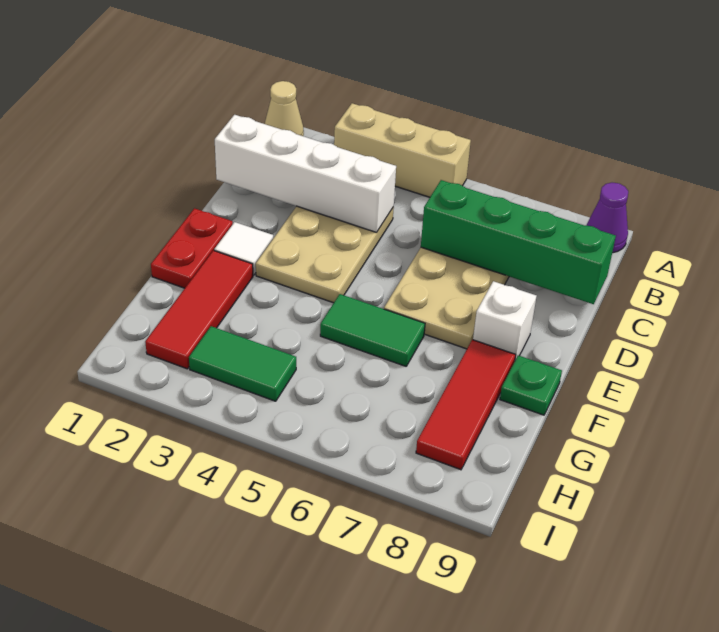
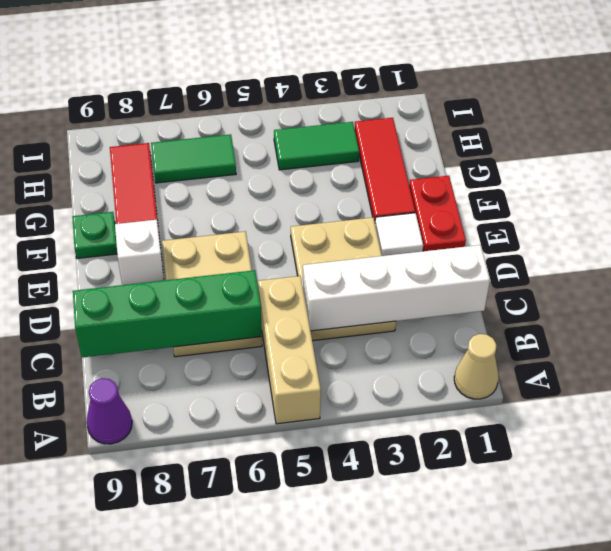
tan brick A3:A5 level 1 -> tan brick A5:C5 level 1
green tile F5:F6 level 1 -> green tile H6:H7 level 1

